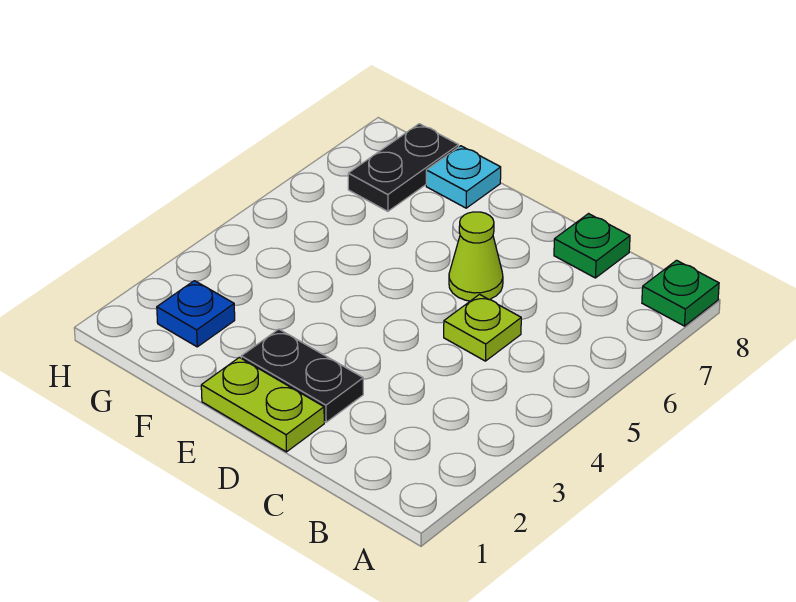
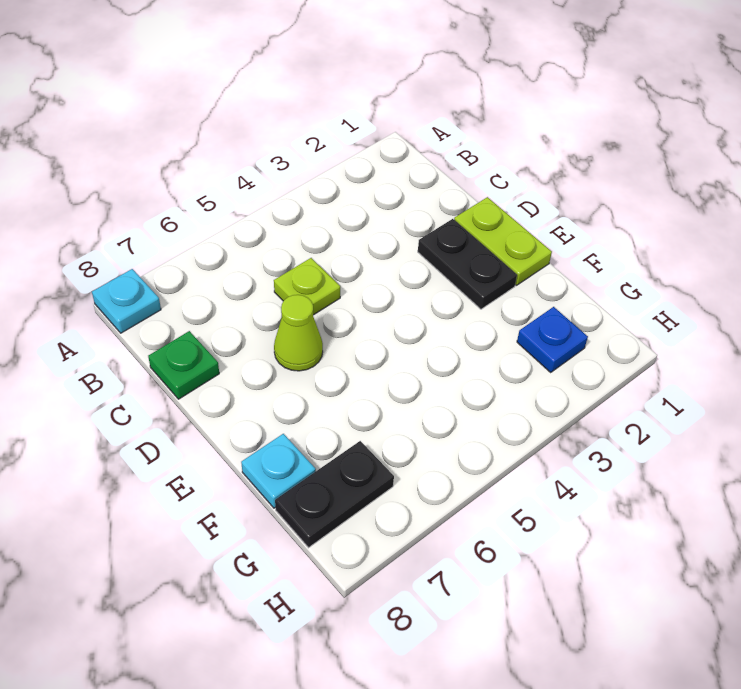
green plate A8 level 1 -> cyan plate A8 level 1

